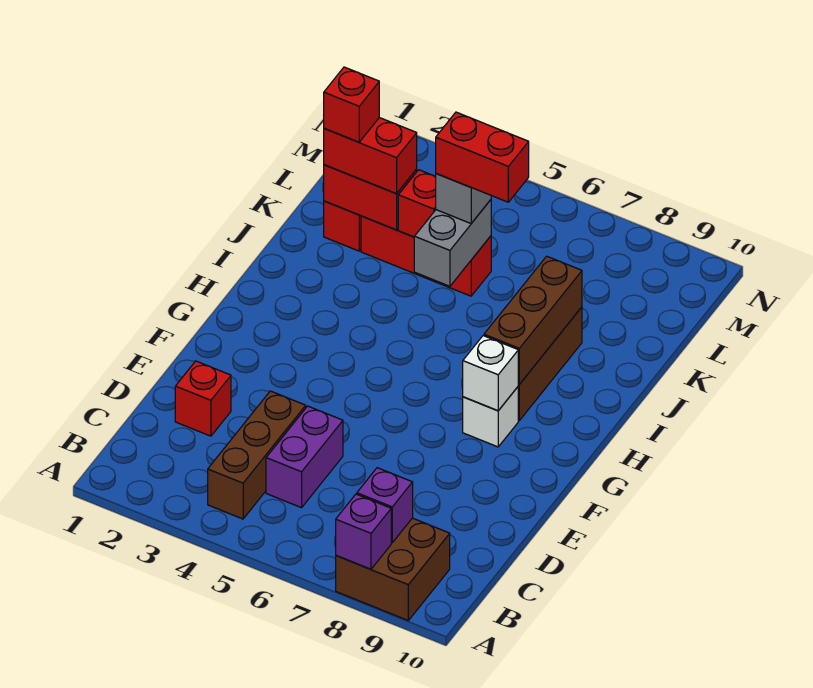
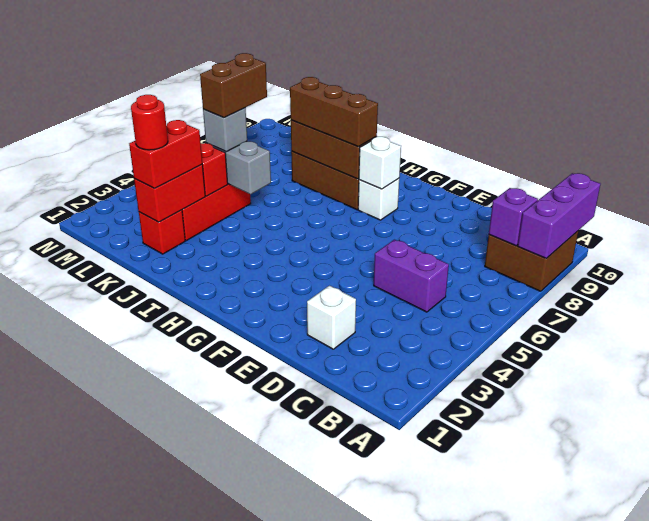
purple brick A8 level 2 -> purple brick A8:A10 level 2
brown brick B4:D4 level 1 -> brown brick H8:J8 level 3
red brick D2 level 1 -> white brick D2 level 1
red brick K2 level 4 -> red round brick K2 level 4
red brick K5:K6 level 4 -> brown brick K5:K6 level 4

